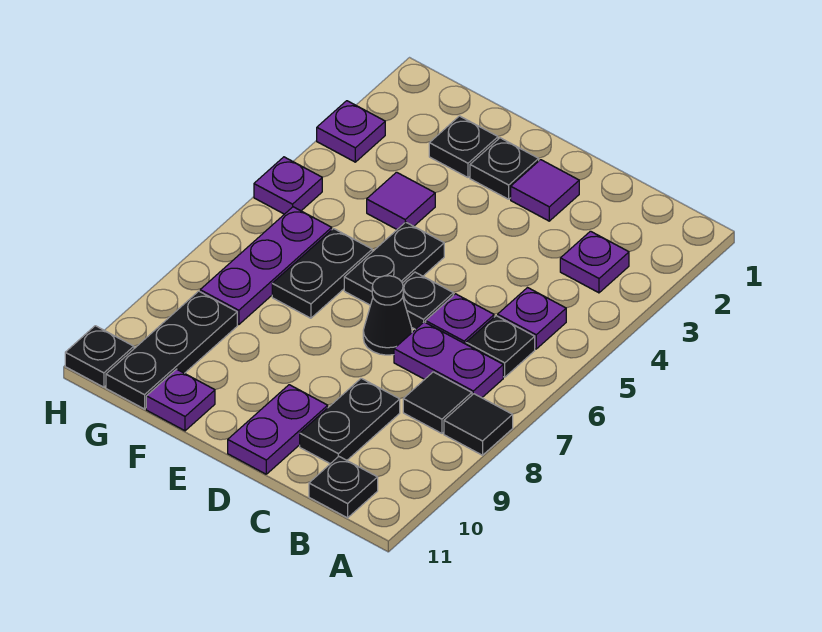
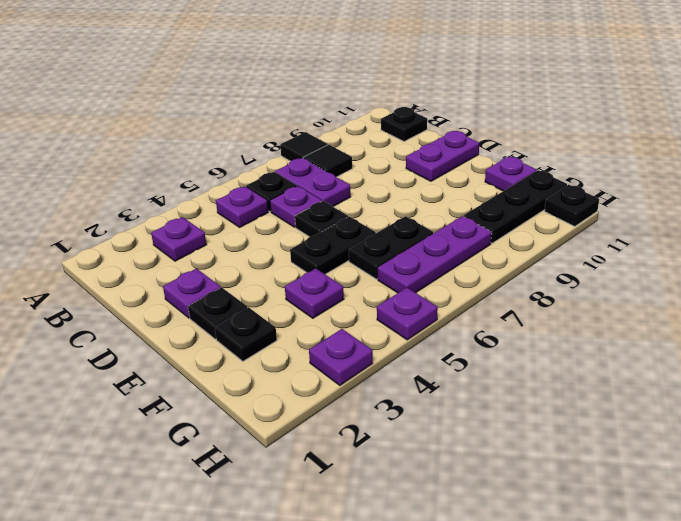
black plate C9:C10 level 1 -> none
purple tile D2 level 1 -> purple plate D2 level 1
black cone D7 level 1 -> none
purple tile F4 level 1 -> purple plate F4 level 1

